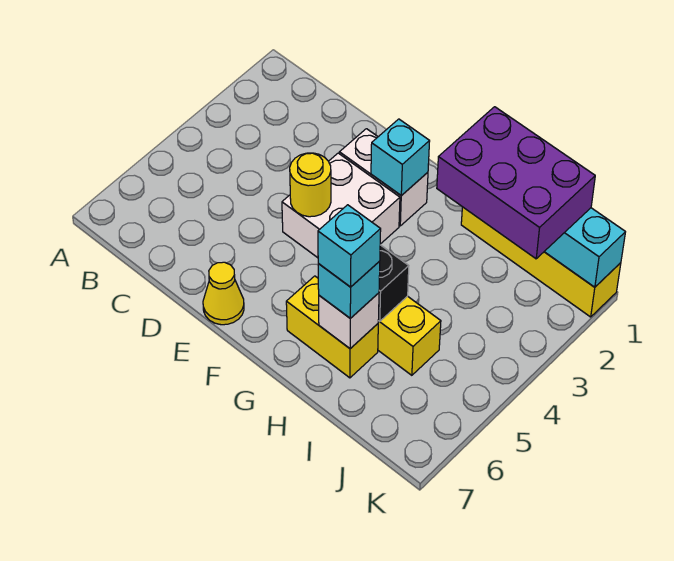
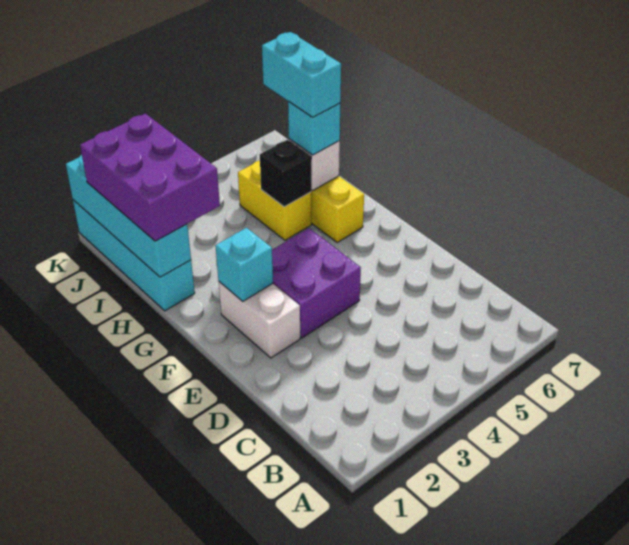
white brick E3:F4 level 1 -> purple brick E3:F4 level 1
yellow round brick E4 level 2 -> none
yellow cone E7 level 1 -> none
yellow brick H1:K1 level 1 -> cyan brick H1:K1 level 1
cyan brick H6 level 4 -> cyan brick H6:I6 level 4

